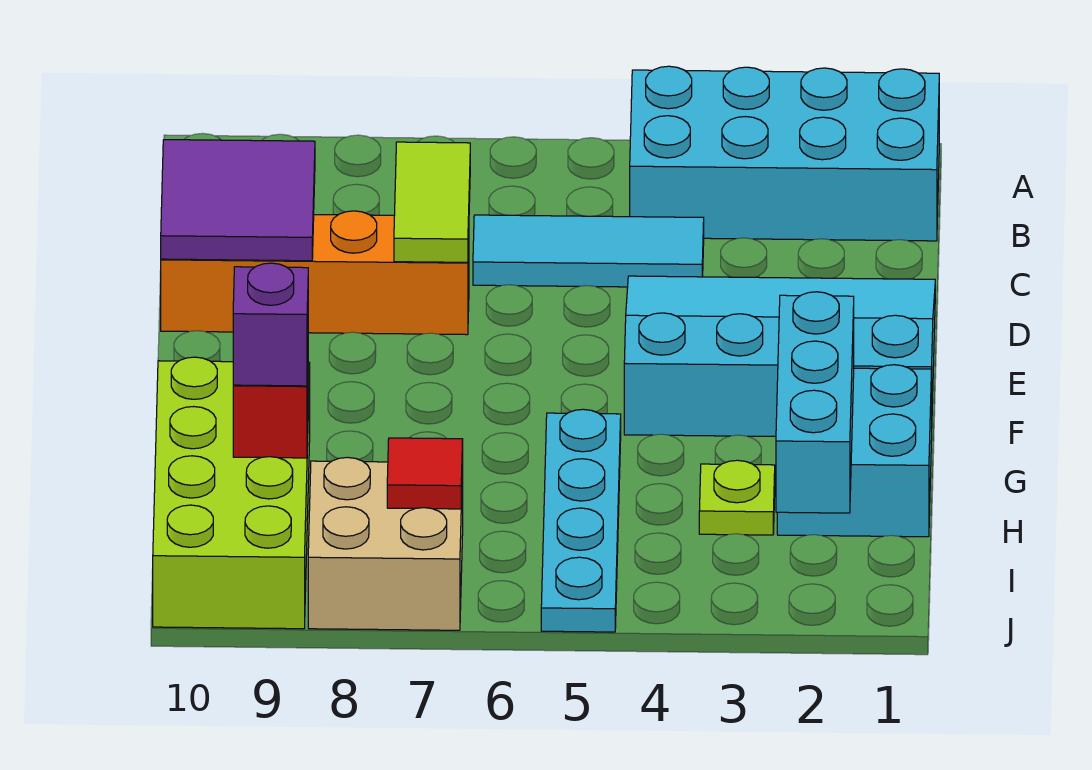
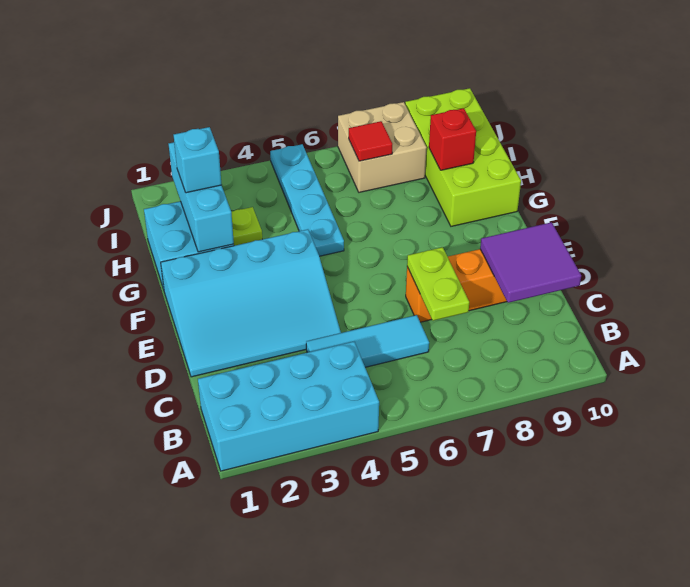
lime tile C7:D7 level 2 -> lime plate C7:D7 level 2
none -> cyan brick H2 level 3
purple brick H9 level 3 -> none

